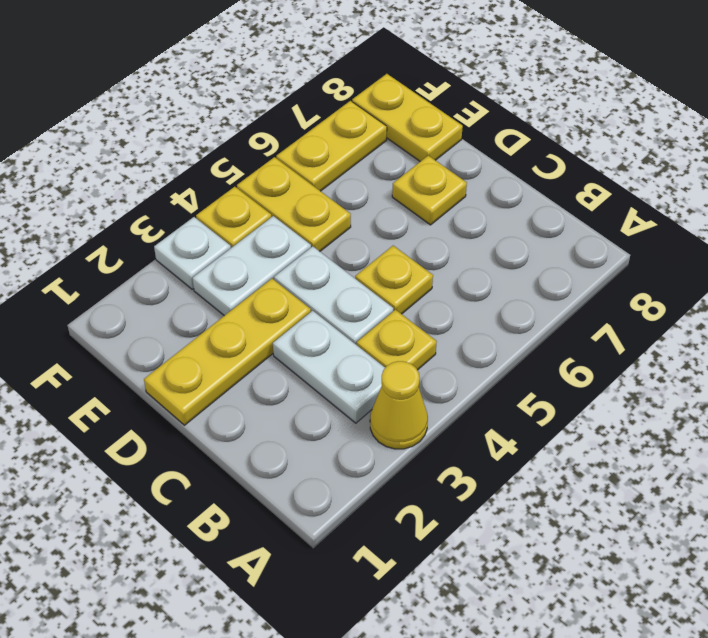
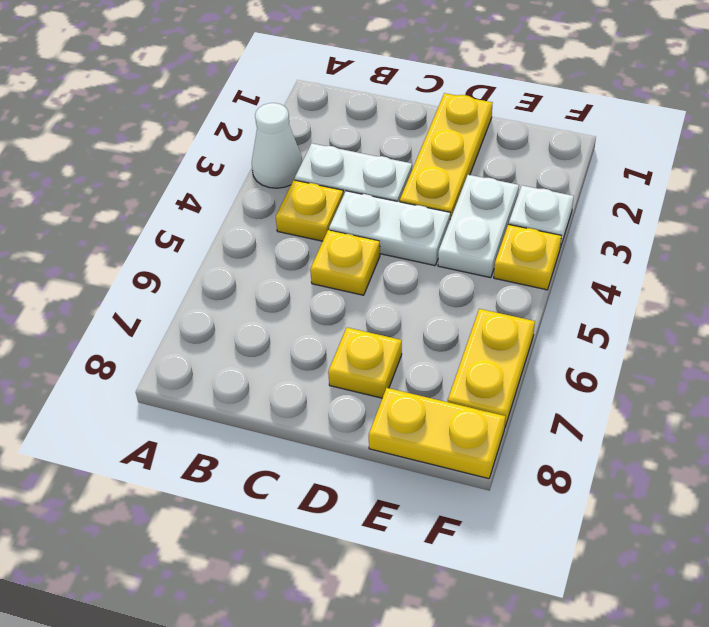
yellow cone A3 level 1 -> white cone A3 level 1
yellow plate E5:F5 level 1 -> none

